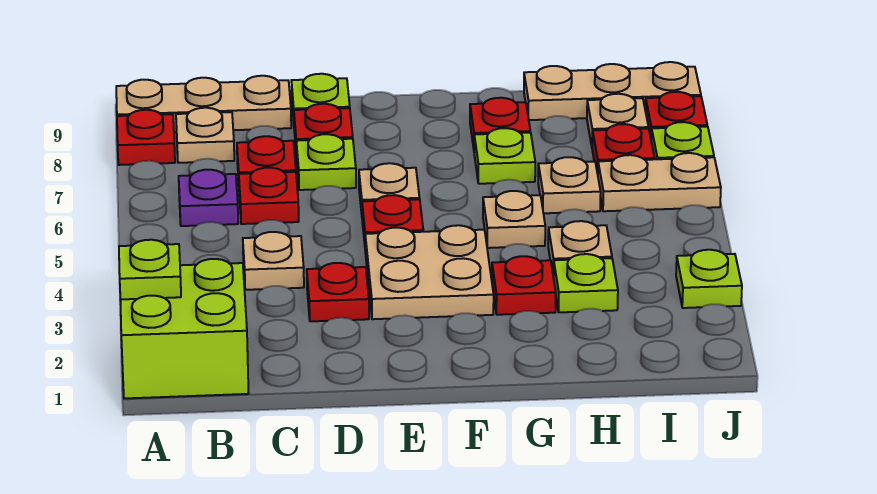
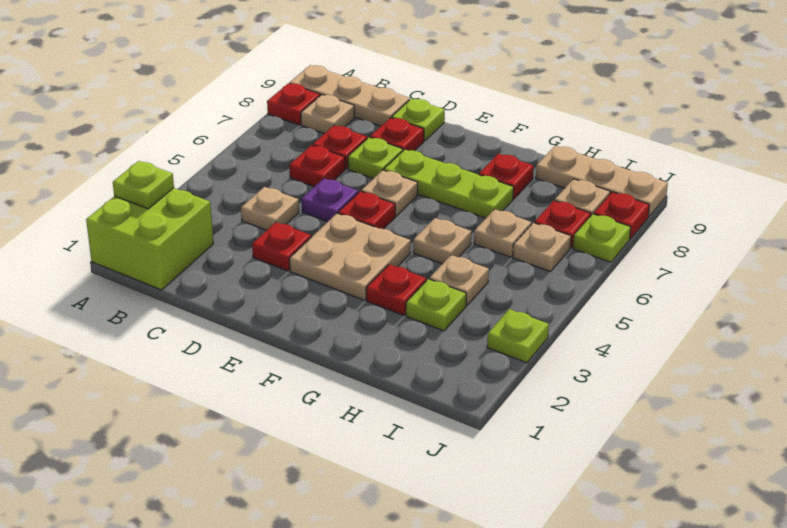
purple plate B6 level 1 -> purple plate D5 level 1
lime plate G7 level 1 -> lime plate E7:G7 level 1
tan plate I6:J6 level 1 -> tan plate I6 level 1

